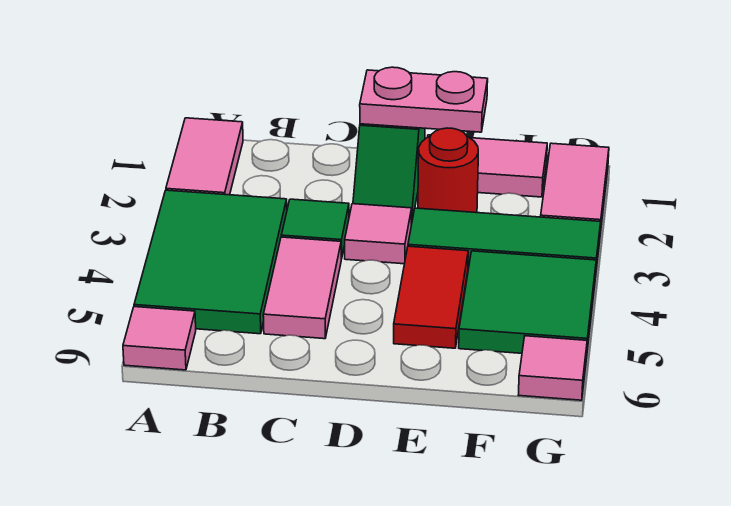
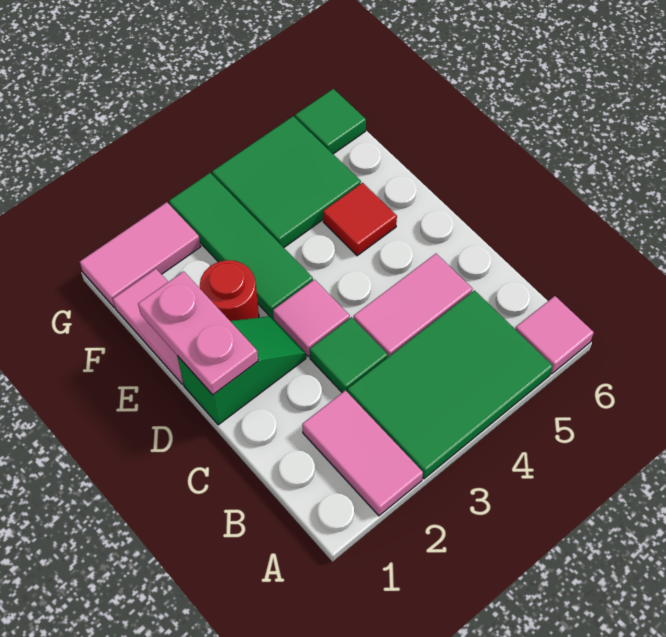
pink tile A1:A2 level 1 -> pink tile A2:B2 level 1
red tile E4:E5 level 1 -> red tile E5 level 1
pink tile G6 level 1 -> green tile G6 level 1

